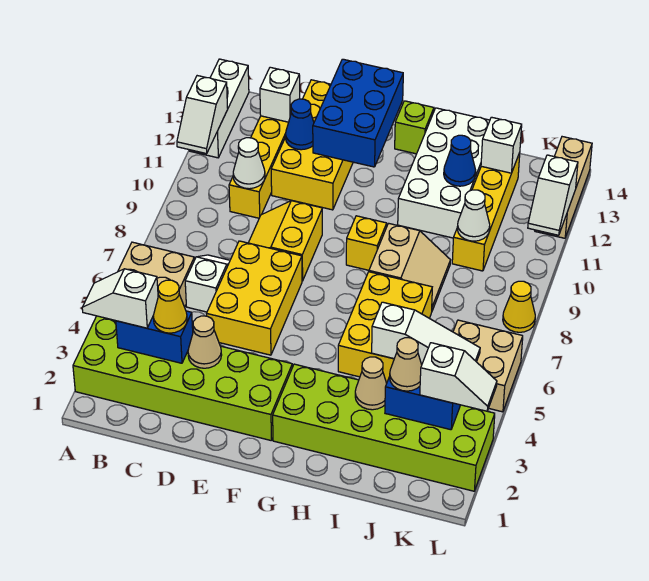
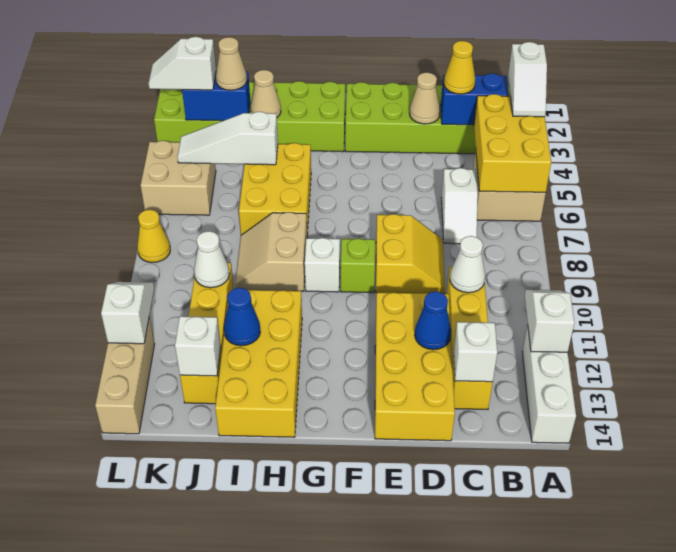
white slope A3:B3 level 3 top B -> white slope A3:A4 level 3 top 3
yellow brick D5:E7 level 1 -> yellow brick A4:B6 level 2
blue brick E12:F14 level 2 -> none
yellow brick G9 level 1 -> white brick G9 level 1
lime brick G14 level 1 -> lime brick F9 level 1
white brick H11:I14 level 1 -> yellow brick H11:I14 level 1

